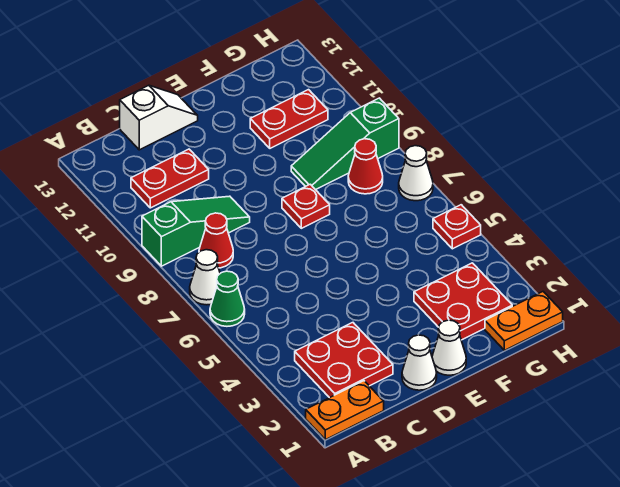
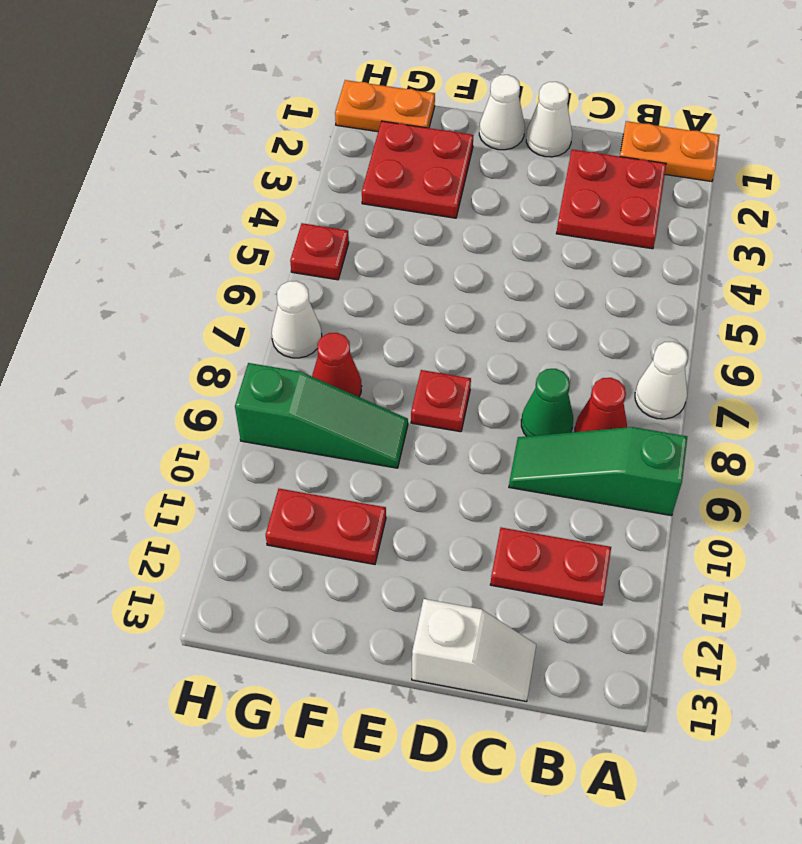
green cone A6 level 1 -> green cone C8 level 1
white slope C13:D13 level 1 top C -> white slope C13:D13 level 1 top D

